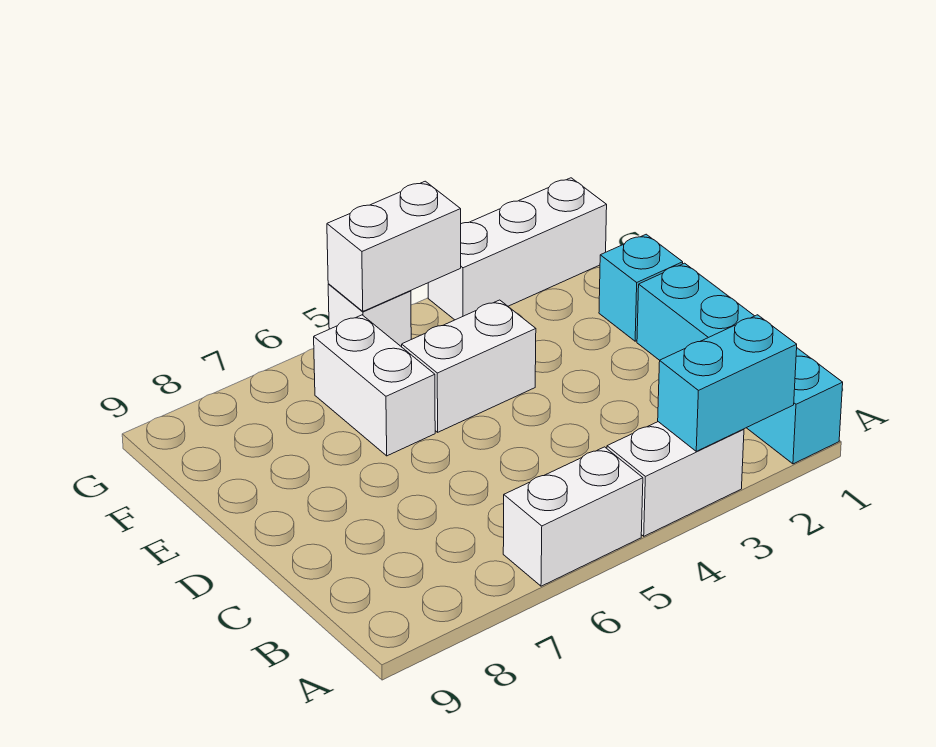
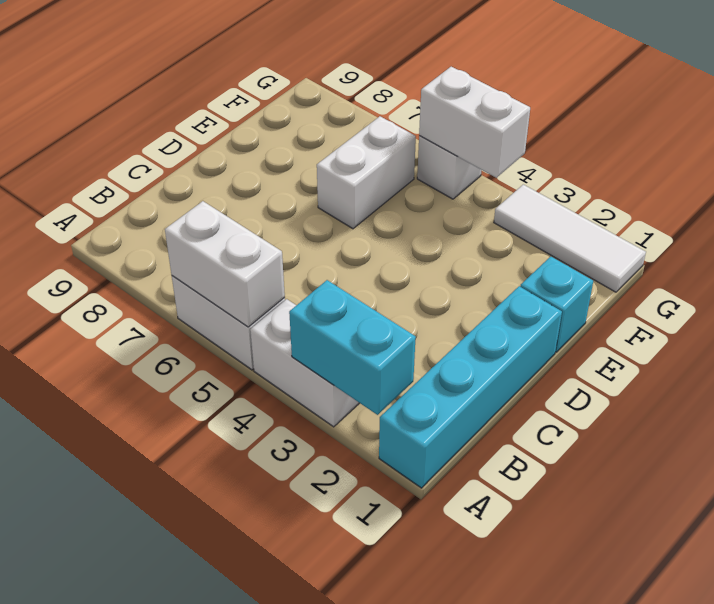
white brick E4:E5 level 1 -> white brick A5:A6 level 2
white brick G1:G3 level 1 -> white tile G1:G3 level 1

